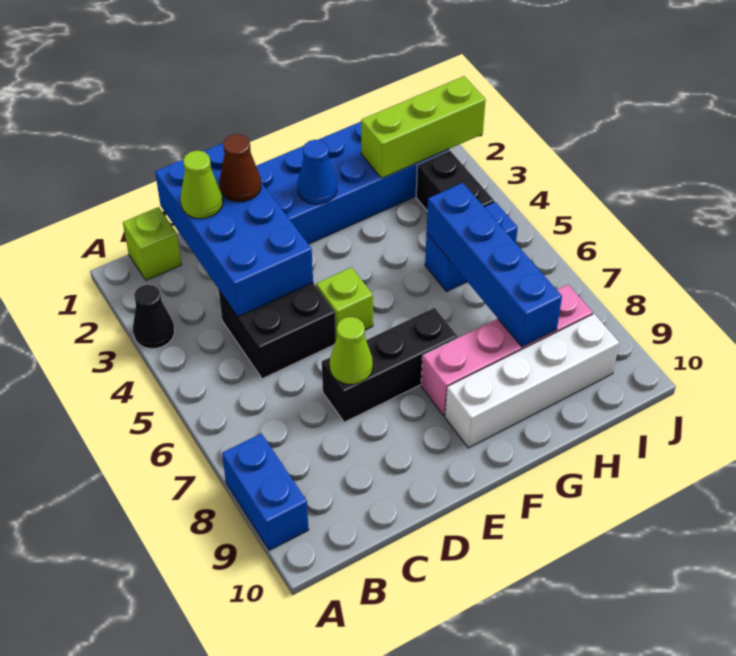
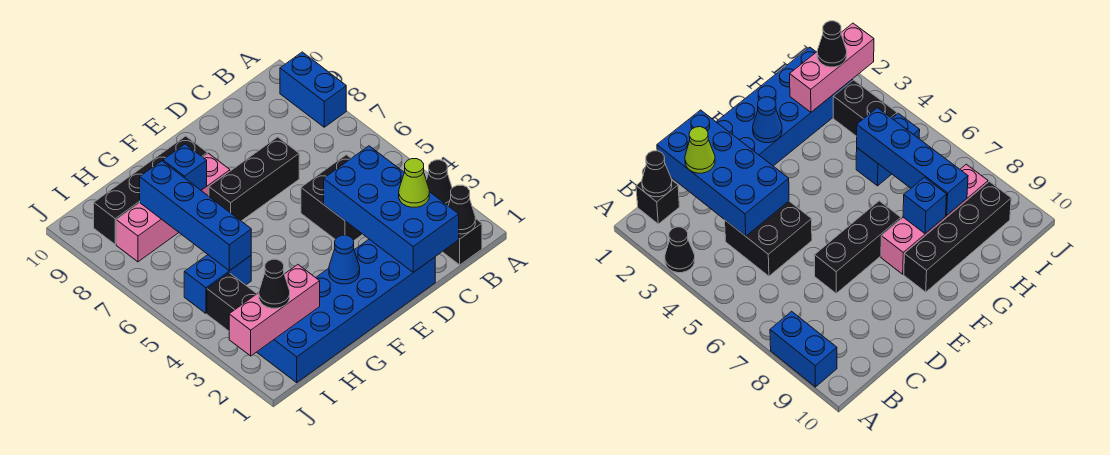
lime brick B1 level 1 -> black brick B1 level 1
none -> black cone B1 level 2
brown cone D2 level 3 -> none
lime cone D7 level 2 -> none
lime brick E5 level 1 -> none
white brick F9:I9 level 1 -> black brick F9:I9 level 1
none -> blue brick G8 level 2
lime brick H2:J2 level 2 -> pink brick H2:J2 level 2
none -> black cone I2 level 3

